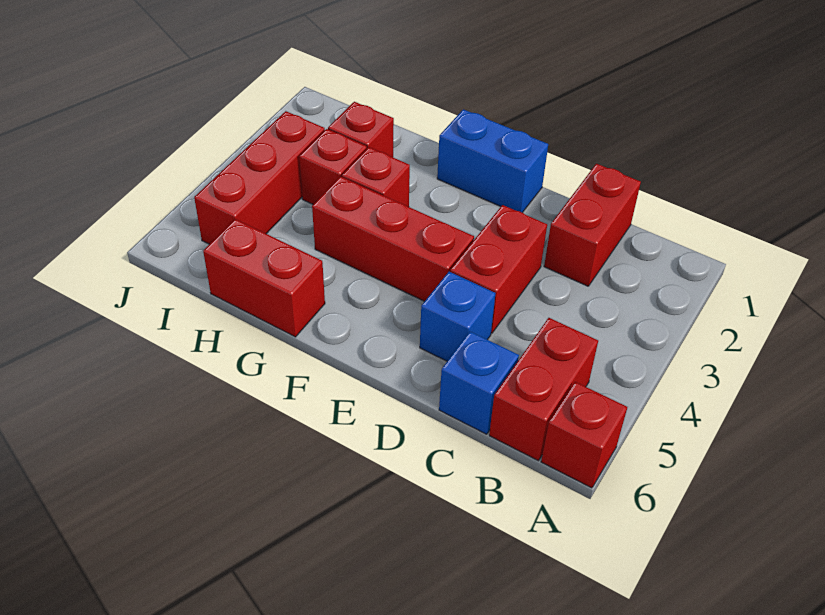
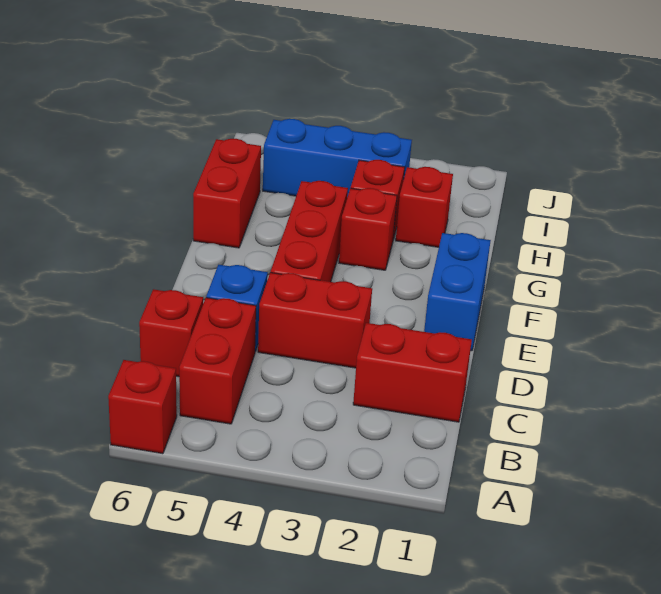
red brick B5:B6 level 1 -> red brick B5:C5 level 1
blue brick C6 level 1 -> red brick C6 level 1
red brick I3:I5 level 1 -> blue brick I3:I5 level 1

